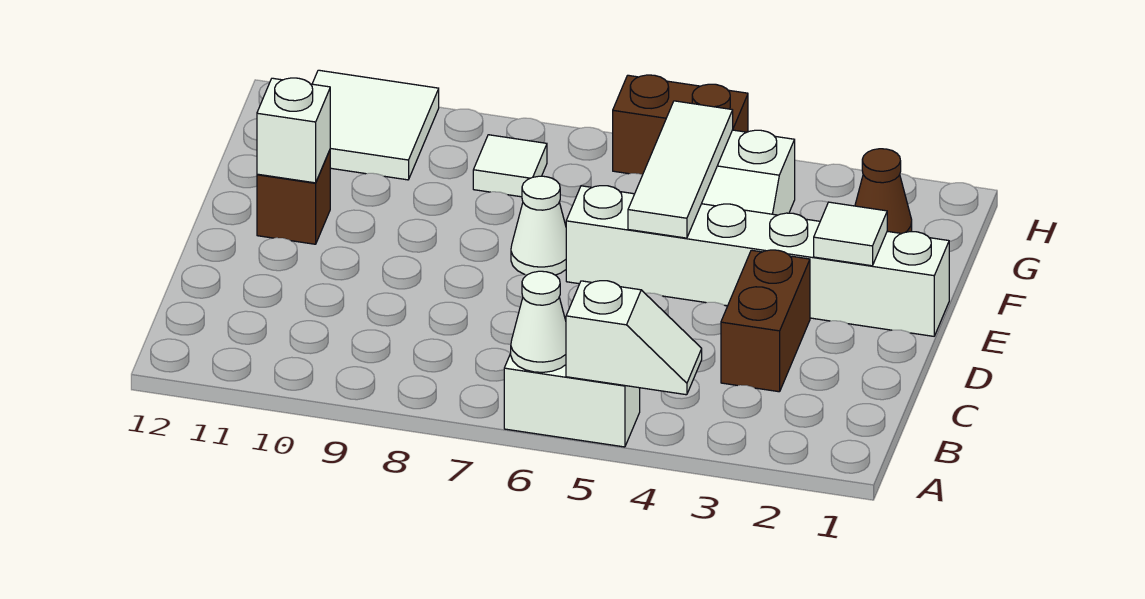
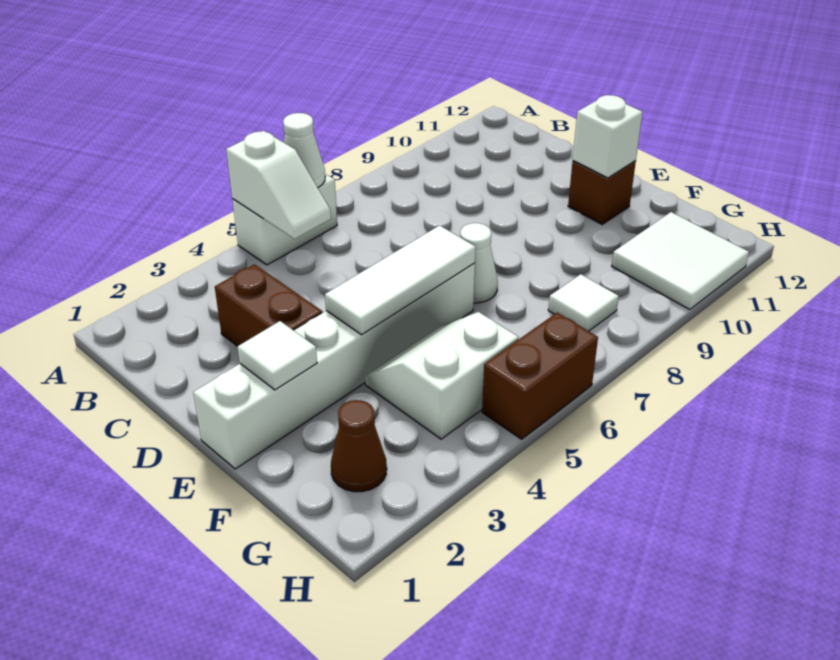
white slope A4:A5 level 2 top 5 -> white slope A5:B5 level 2 top A
white tile E5:G5 level 2 -> white tile E4:E6 level 2

